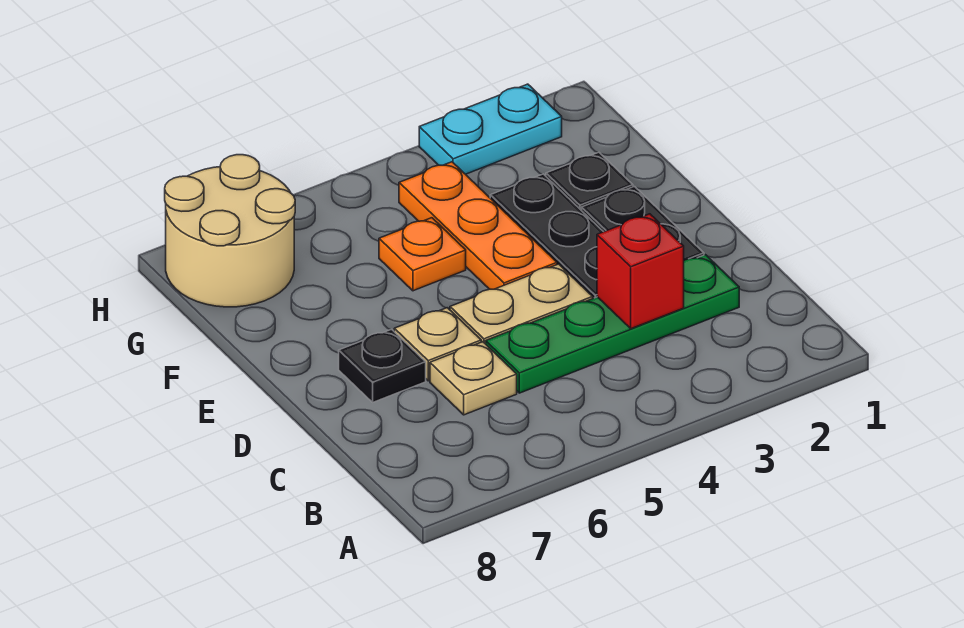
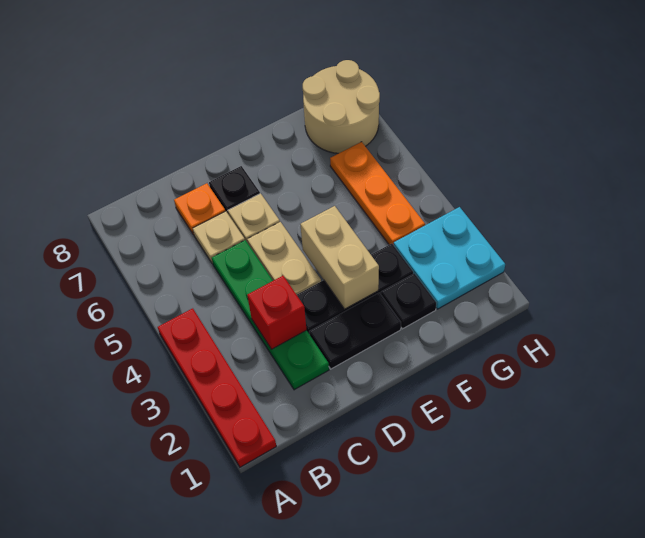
none -> red plate A1:A4 level 1
none -> tan brick E3:E4 level 2
orange plate E4:G4 level 1 -> orange plate G4:G6 level 1
orange plate F5 level 1 -> orange plate C7 level 1
cyan plate H2:H3 level 1 -> cyan plate G2:H3 level 1

